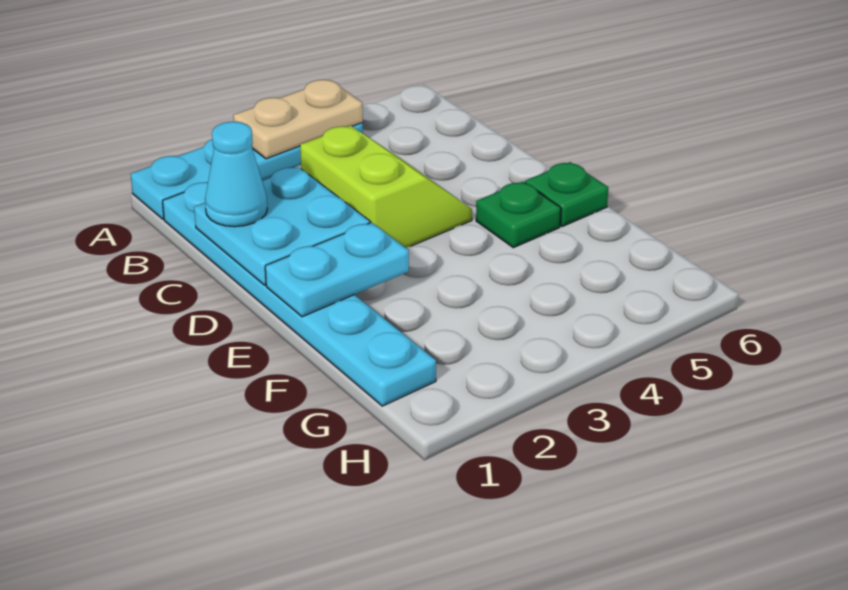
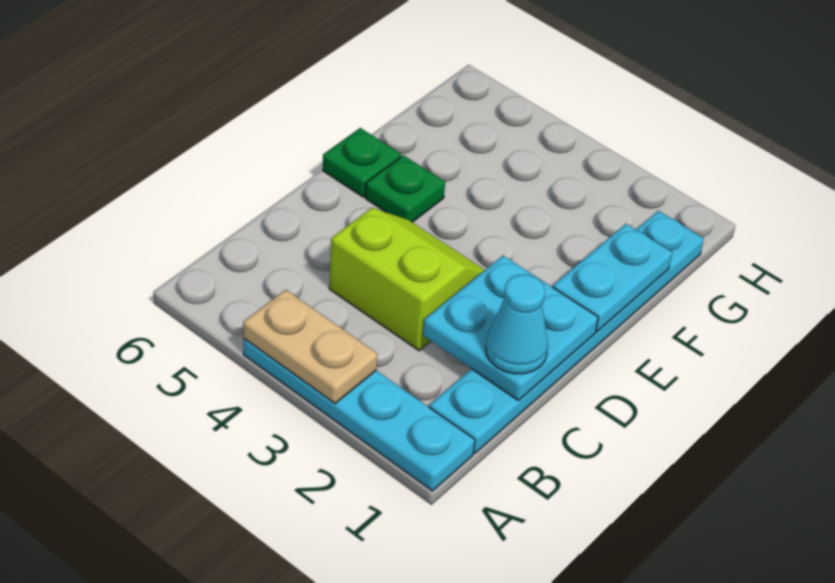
lime slope C3:D4 level 1 top 3 -> lime slope C3:D4 level 1 top C
cyan plate E1:E2 level 2 -> cyan plate E1:F1 level 2

